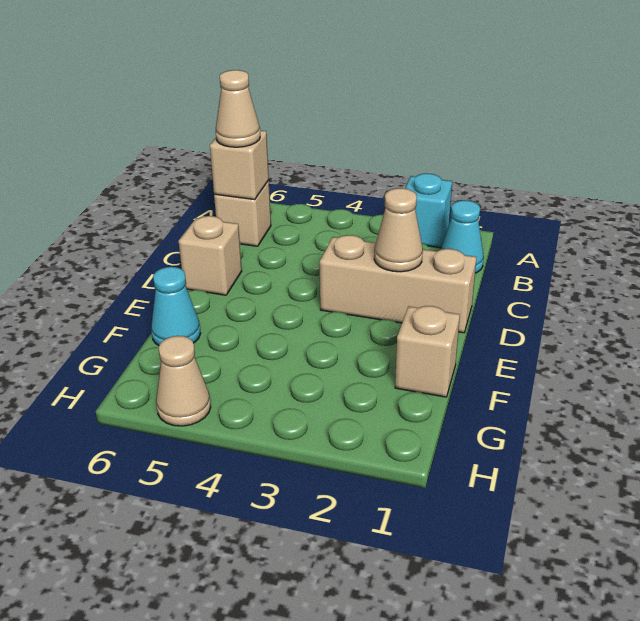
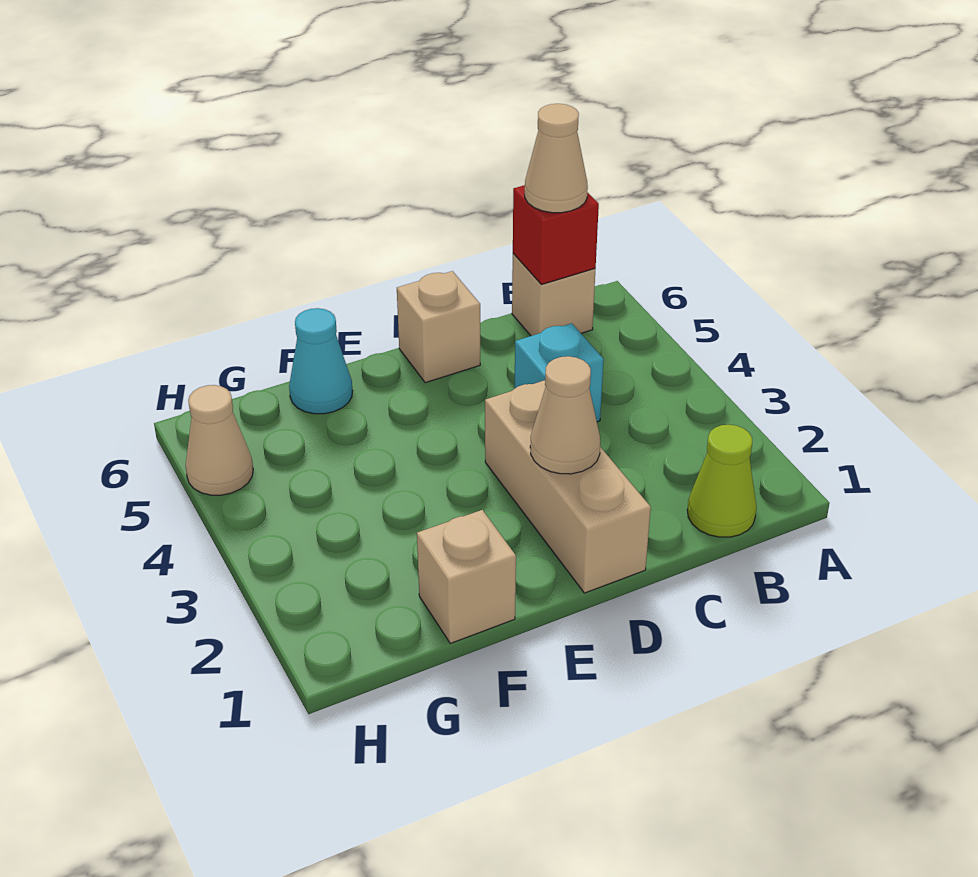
cyan brick A2 level 1 -> cyan brick C4 level 1
cyan cone B1 level 1 -> lime cone B1 level 1
tan brick B6 level 2 -> red brick B6 level 2

